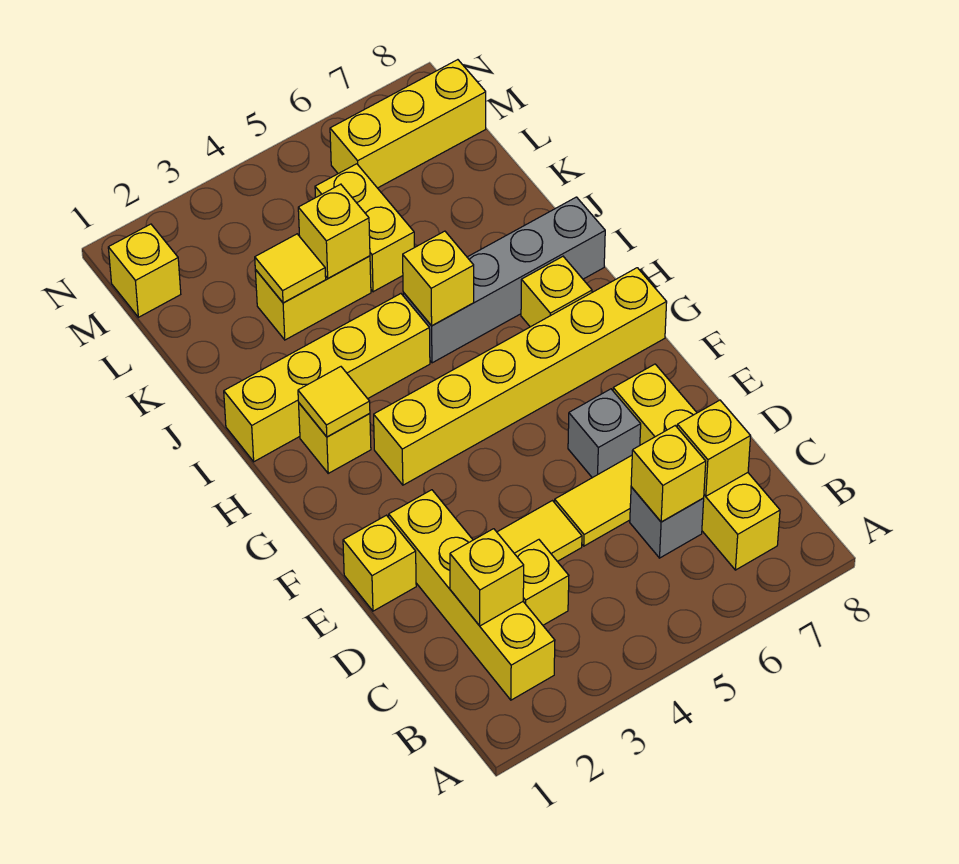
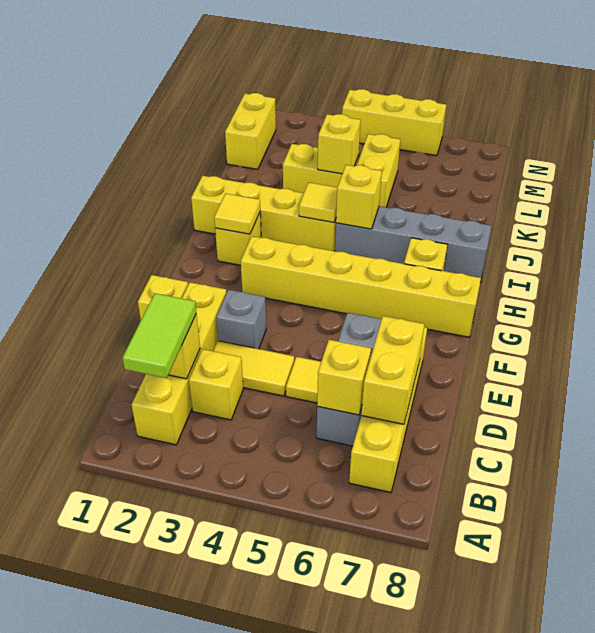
none -> lime tile B2:C2 level 3
yellow brick C7 level 2 -> yellow brick C7:D7 level 2
none -> grey brick E3 level 1
yellow tile K3 level 2 -> yellow tile I4 level 2
yellow brick M1 level 1 -> yellow brick L1:M1 level 1
yellow brick M6:M8 level 1 -> yellow brick N4:N6 level 1

